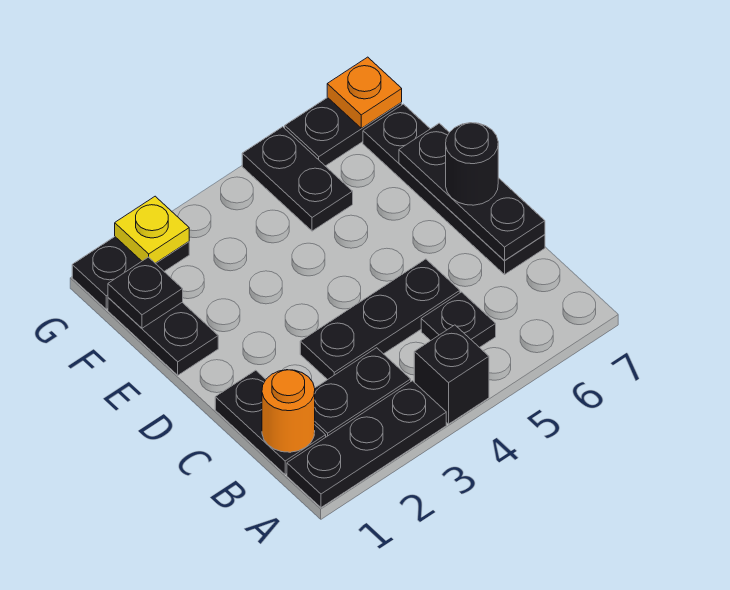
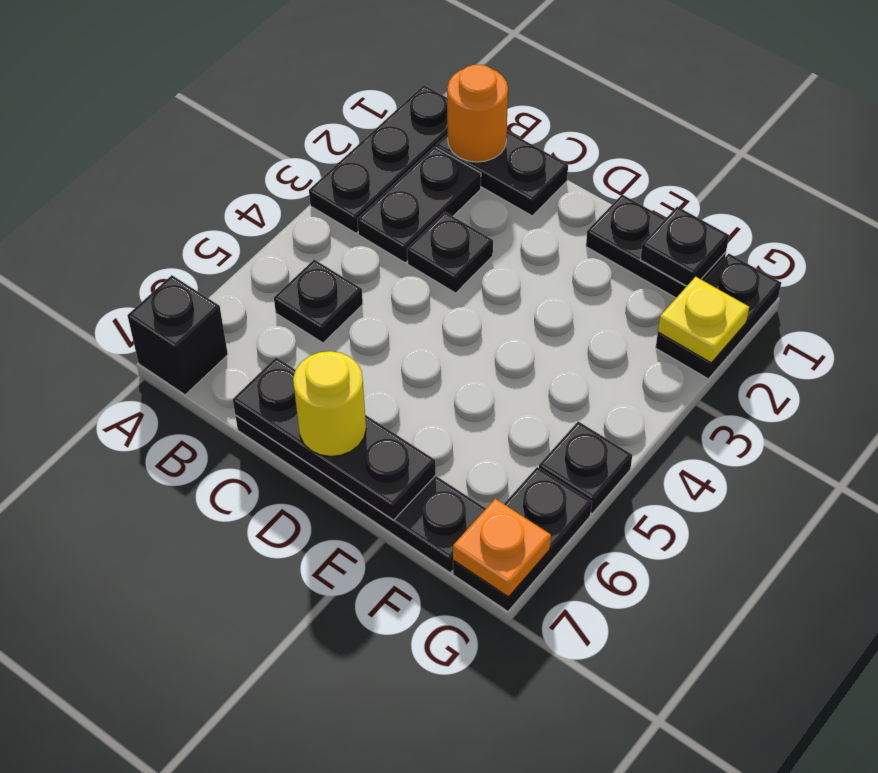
black brick A4 level 1 -> black brick A7 level 1
black plate C3:C5 level 1 -> black plate C3 level 1
black round brick D7 level 3 -> yellow round brick D7 level 3
black plate F5:G5 level 1 -> black plate G5 level 1

